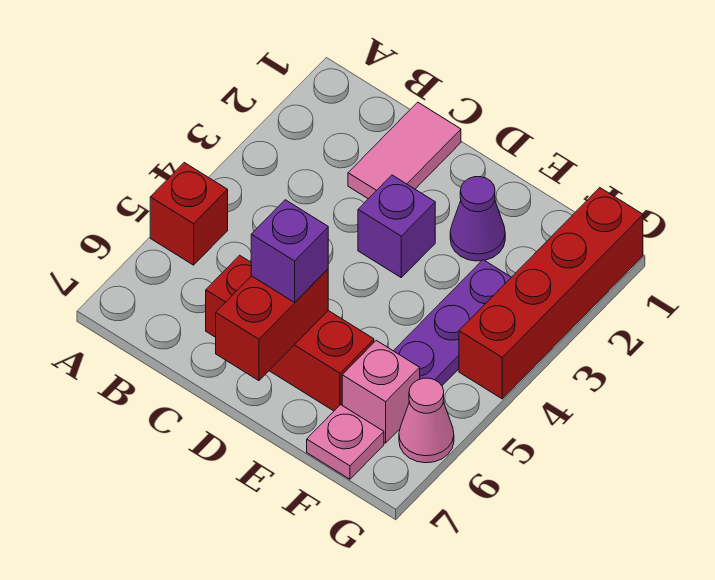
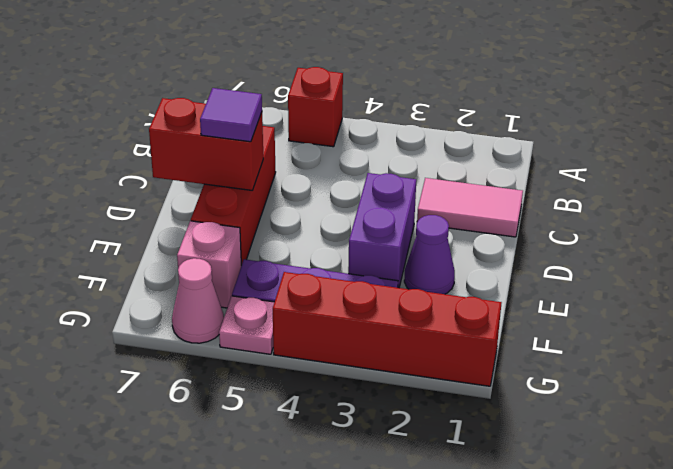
purple brick D3 level 1 -> purple brick D3:E3 level 1
purple brick D6 level 3 -> purple tile D6 level 3
pink plate F7 level 1 -> pink plate G5 level 1

